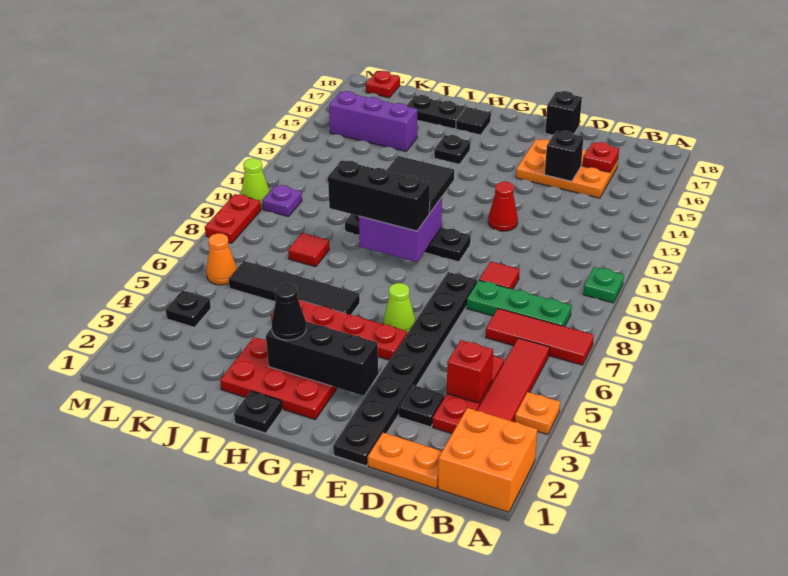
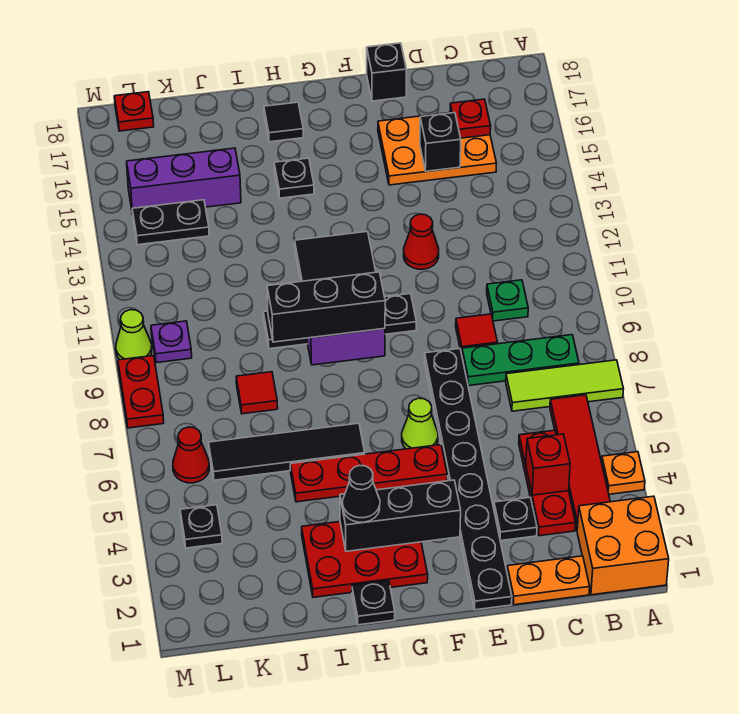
red tile A7:C7 level 1 -> lime tile A7:C7 level 1
green plate A10 level 1 -> green plate C10 level 1
black plate I17:J17 level 1 -> black plate K14:L14 level 1
orange cone L6 level 1 -> red cone L6 level 1

